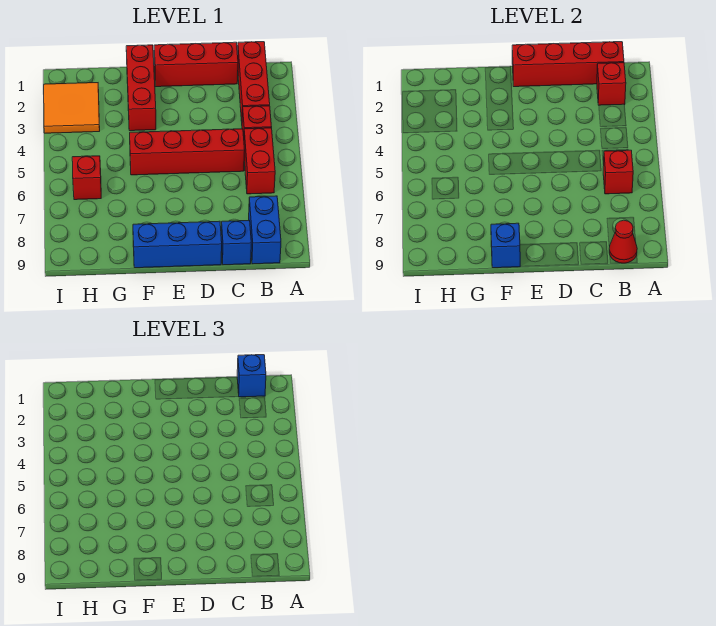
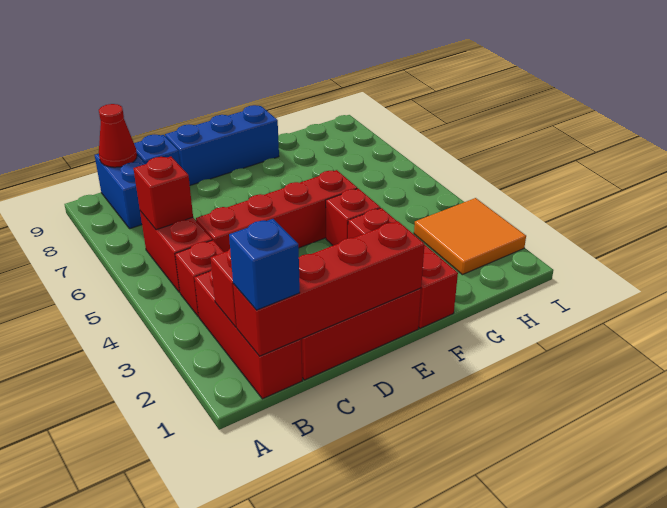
blue brick F9 level 2 -> none
red brick H6 level 1 -> red brick F4 level 1

